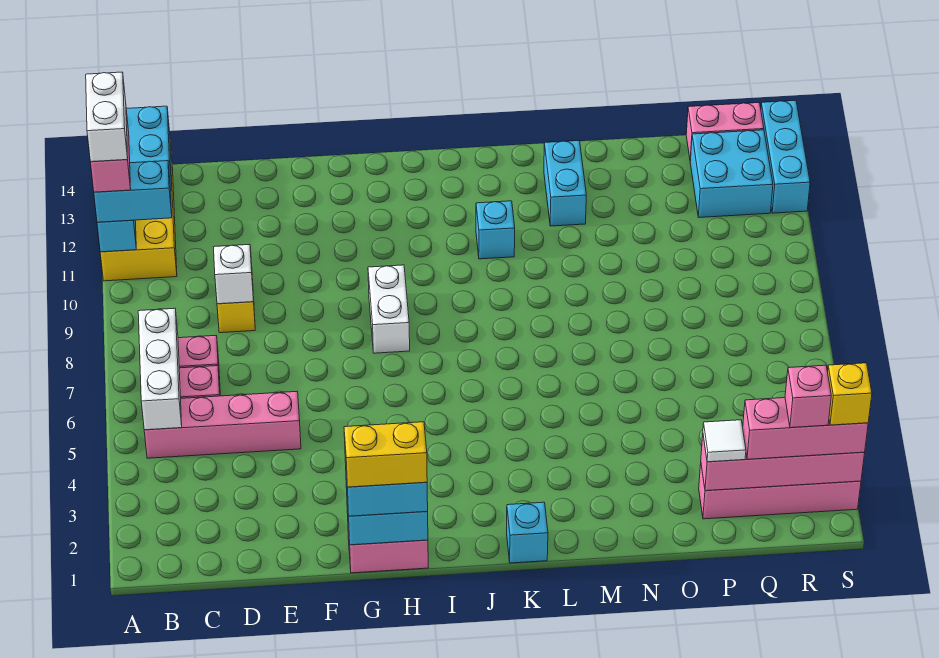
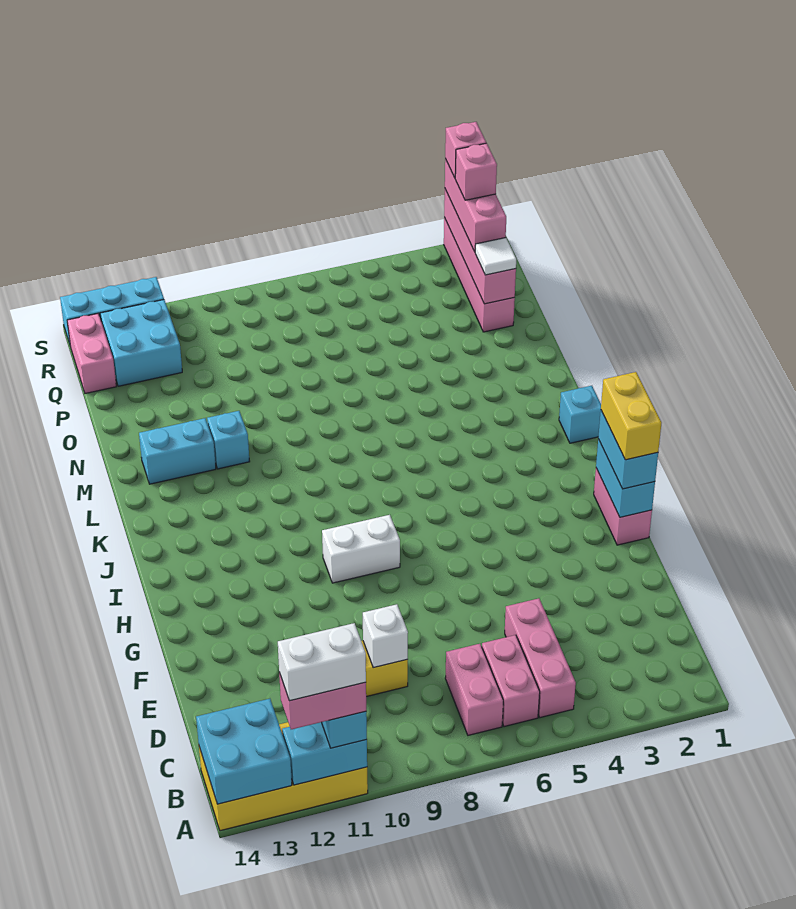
pink brick B5:E5 level 1 -> pink brick B5:D5 level 1
white brick B5:B7 level 2 -> none
cyan brick K11 level 1 -> cyan brick M11 level 1
yellow brick S2 level 4 -> pink brick S2 level 4

